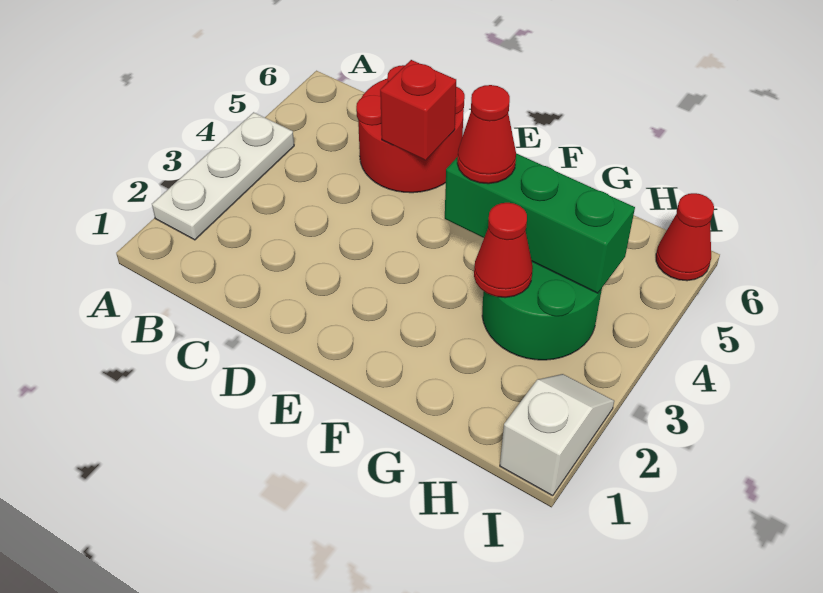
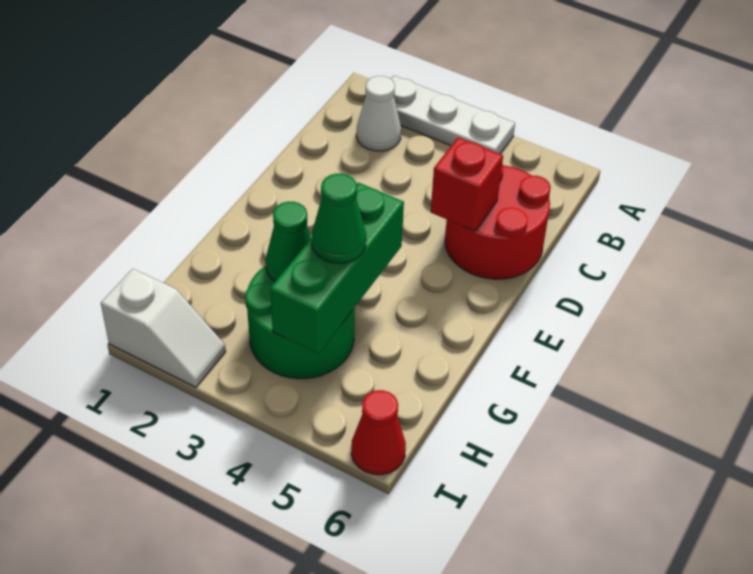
none -> white cone B2 level 1
red cone F4 level 3 -> none
red cone G3 level 2 -> green cone G3 level 2
none -> green cone G4 level 3

